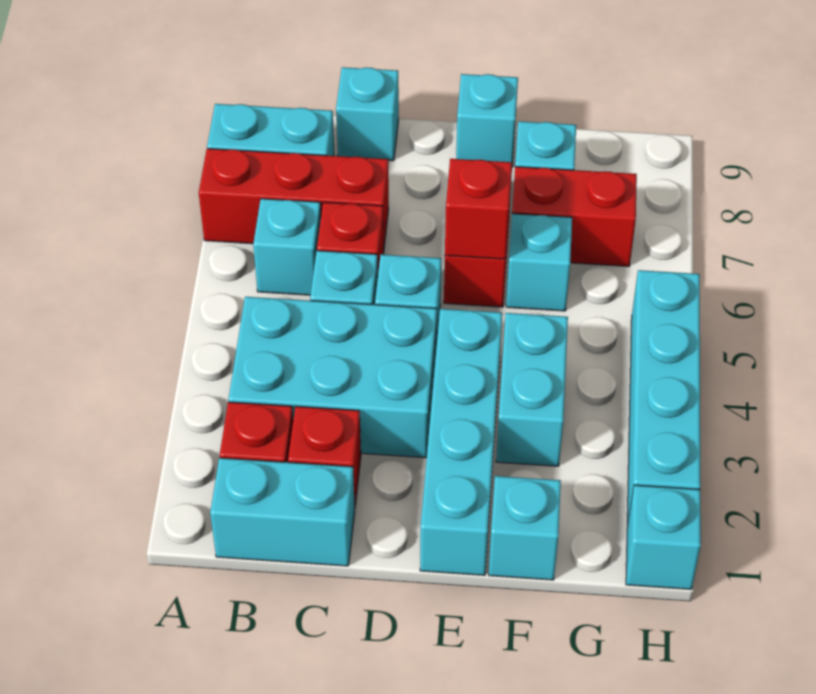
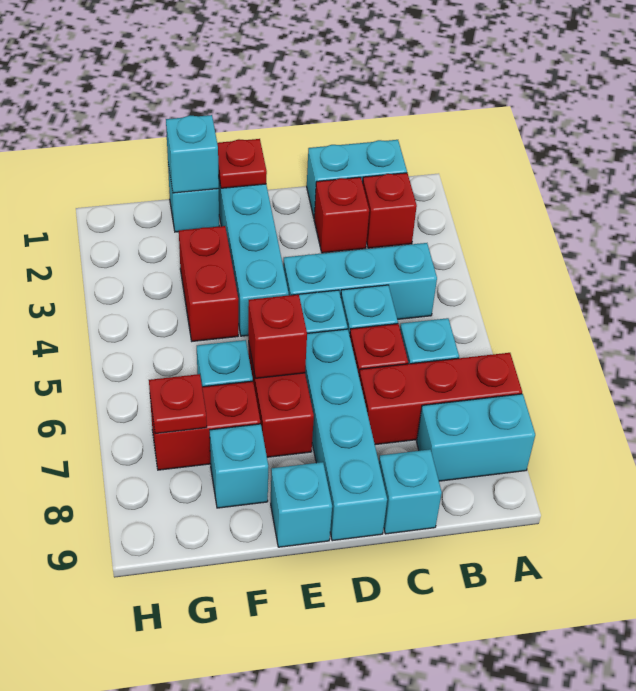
cyan brick B3:D4 level 1 -> cyan brick B4:D4 level 1
none -> red plate E1 level 2
cyan brick F3:F4 level 1 -> red brick F3:F4 level 1
none -> red plate G7 level 2
cyan brick H1 level 1 -> cyan brick F1 level 2
cyan brick H2:H5 level 1 -> cyan brick D6:D9 level 1

